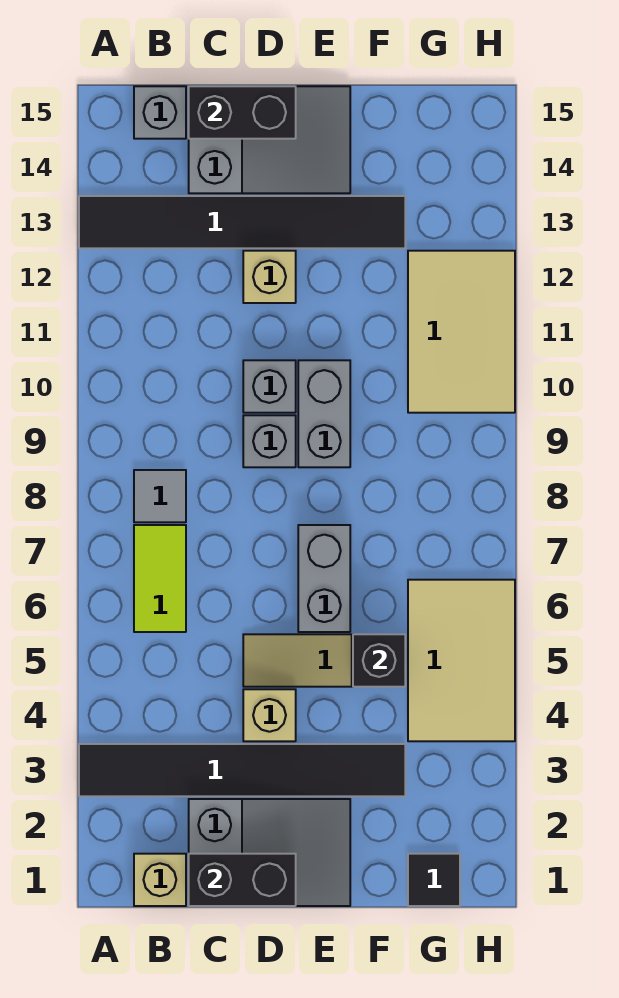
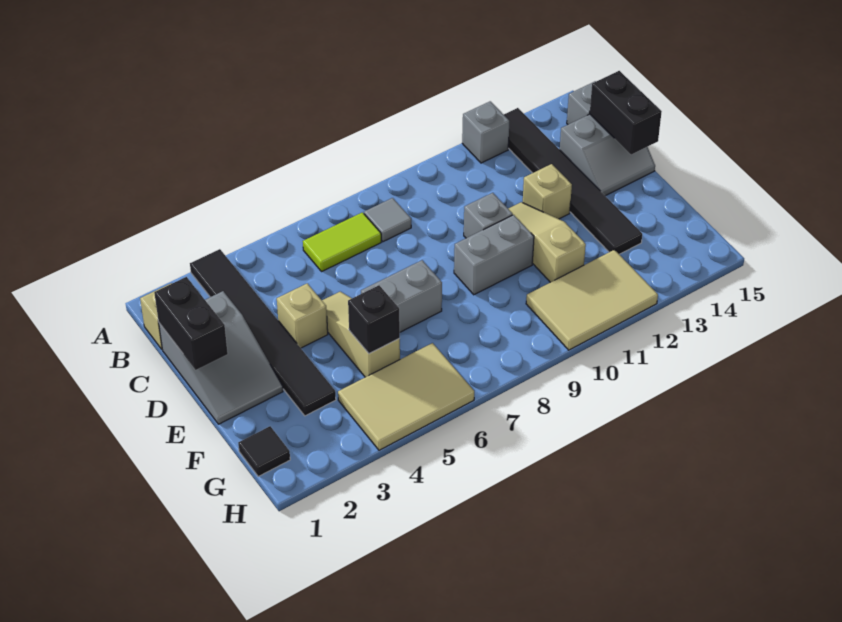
grey slope C14:E15 level 1 top C -> grey slope C14:D15 level 1 top C
grey brick D9 level 1 -> grey brick A12 level 1
none -> tan slope D11:F11 level 1 top F

